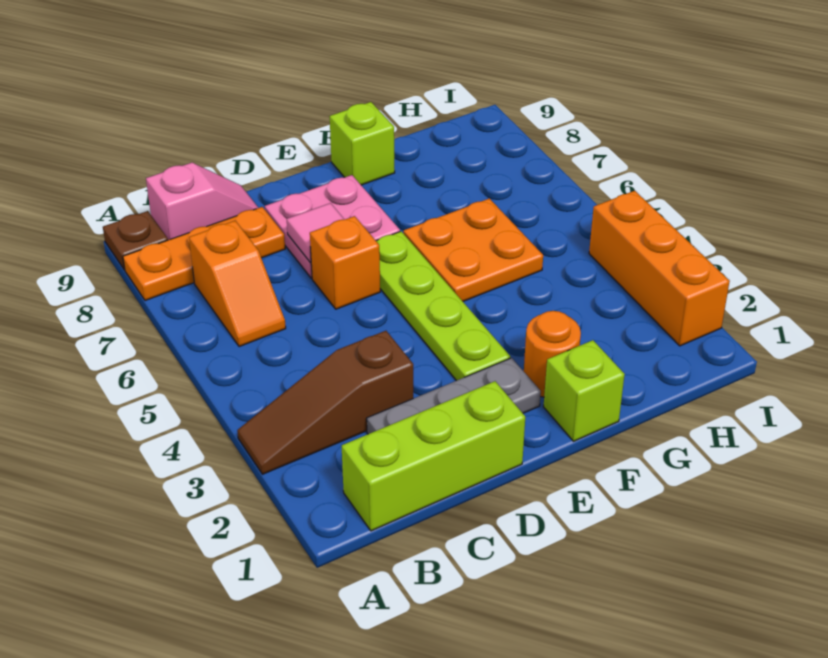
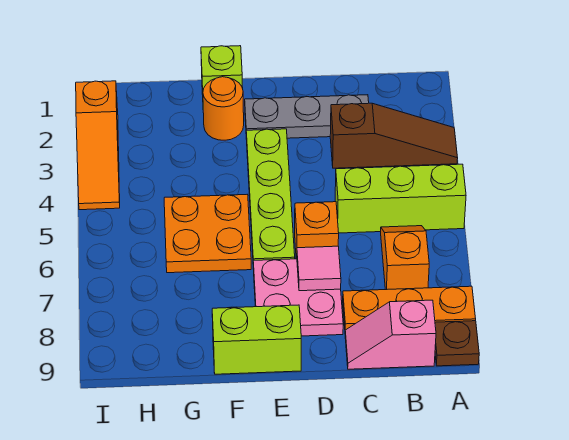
lime brick B1:D1 level 1 -> lime brick A5:C5 level 1
lime brick F9 level 1 -> lime brick E9:F9 level 1
orange brick I2:I4 level 1 -> orange slope I2:I4 level 1 top 2

